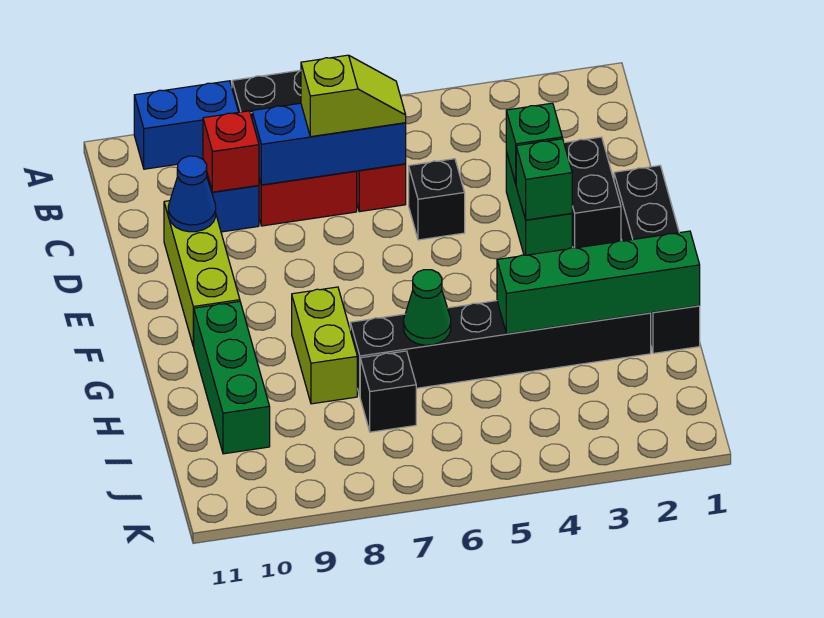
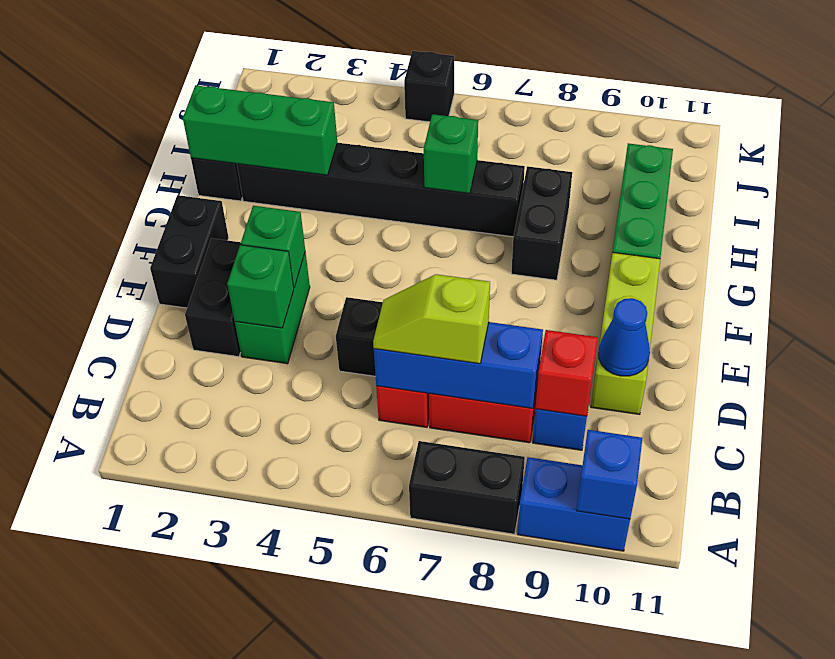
none -> blue brick A10 level 2
lime brick G8:H8 level 1 -> black brick G8:H8 level 1
green brick H1:H4 level 2 -> green brick H1:H3 level 2
green cone H6 level 2 -> green brick H6 level 2
black brick I7 level 1 -> black brick K5 level 1

